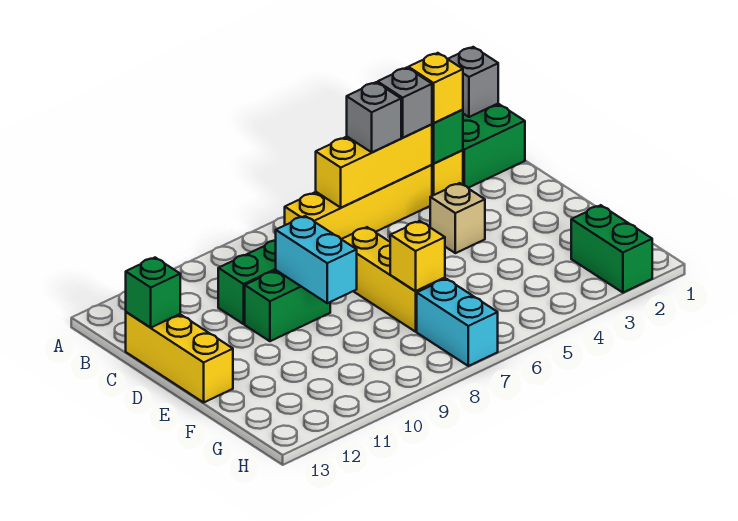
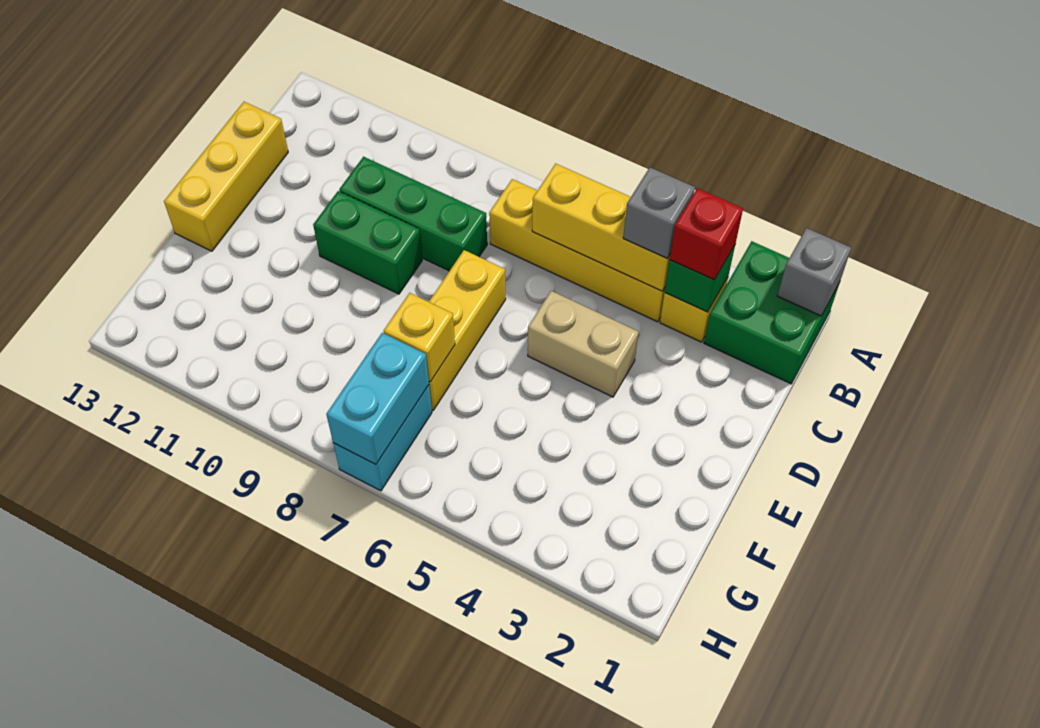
yellow brick B3 level 3 -> red brick B3 level 3
grey brick B5 level 3 -> none
green brick C13 level 2 -> none
tan brick D4 level 1 -> tan brick D4:D5 level 1
cyan brick D9:E9 level 2 -> cyan brick G7:H7 level 2
green brick G2:H2 level 1 -> none

